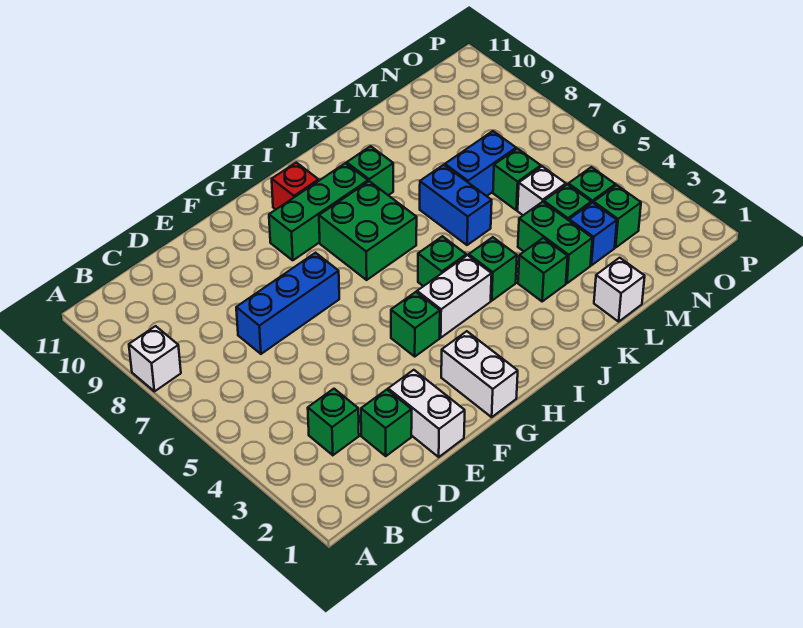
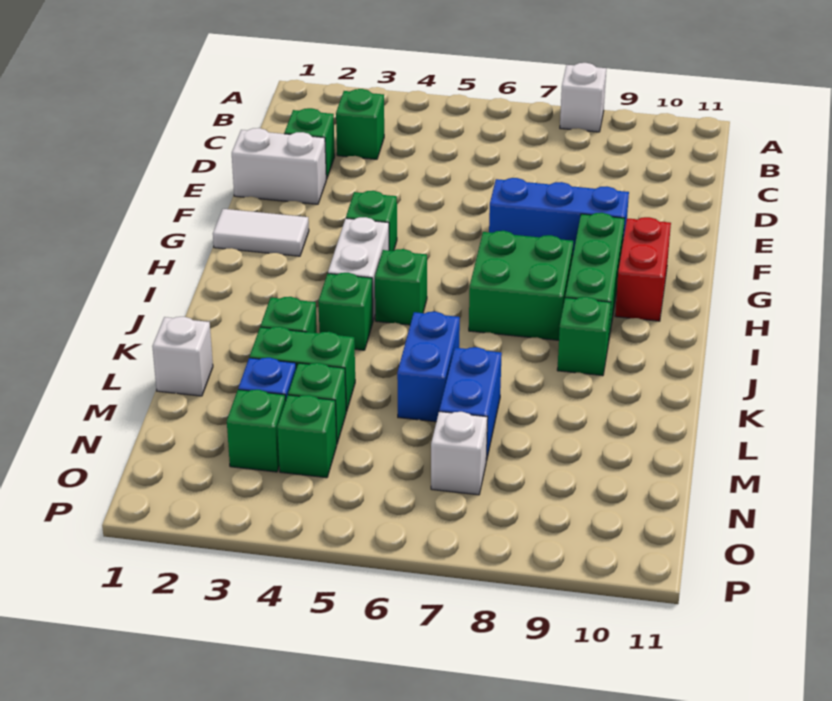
blue brick D7:F7 level 1 -> blue brick F7:F9 level 1
white brick G1:G2 level 1 -> white tile G1:G2 level 1
red brick H10 level 1 -> red brick G10:H10 level 1
blue brick K6:K7 level 1 -> blue brick K6:L6 level 1
white brick M5 level 1 -> white brick N7 level 1
green brick M6 level 1 -> none

